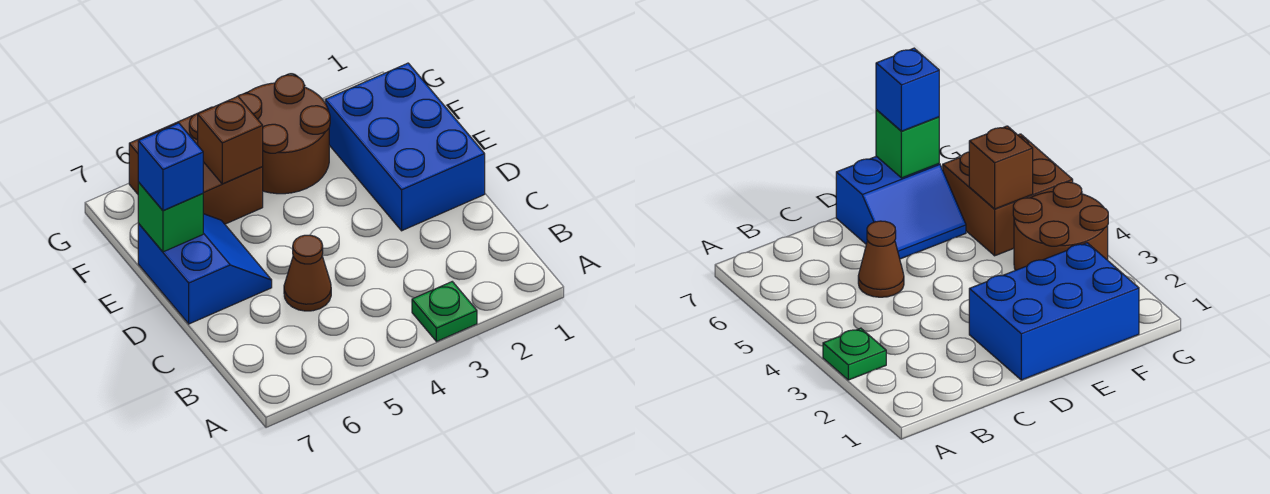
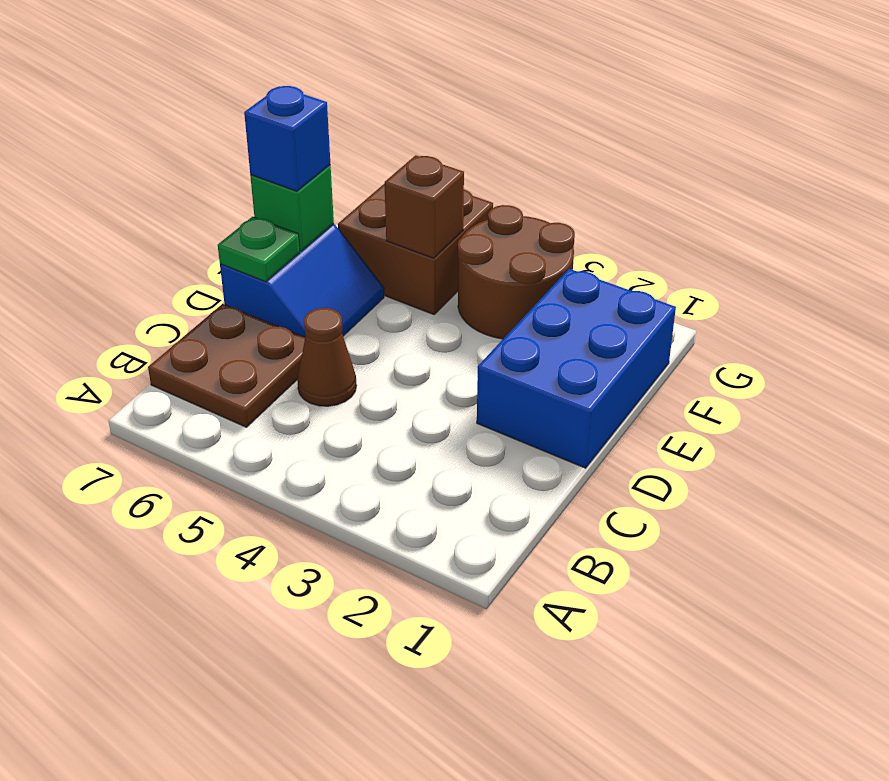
green plate A3 level 1 -> green plate D7 level 2
none -> brown plate B6:C7 level 1

